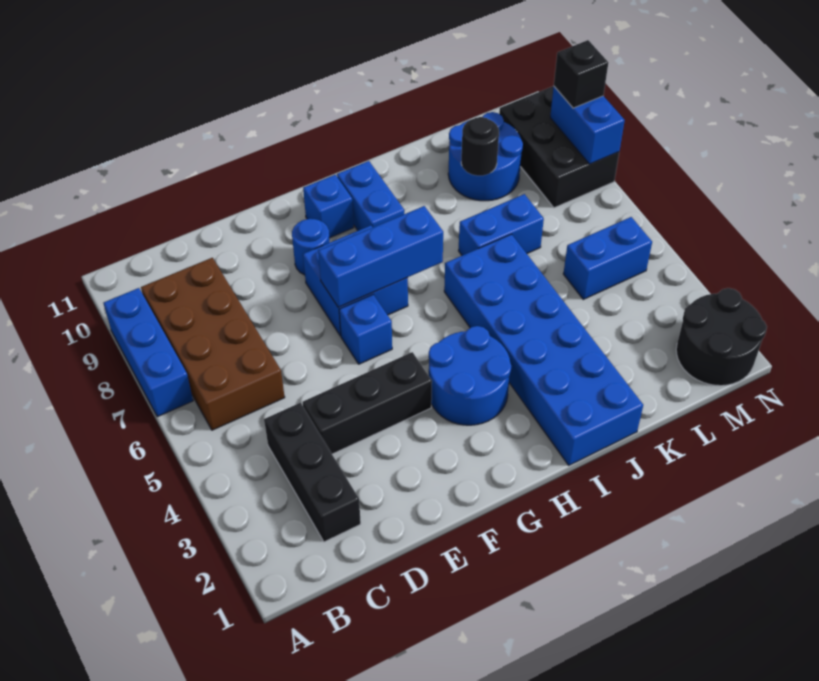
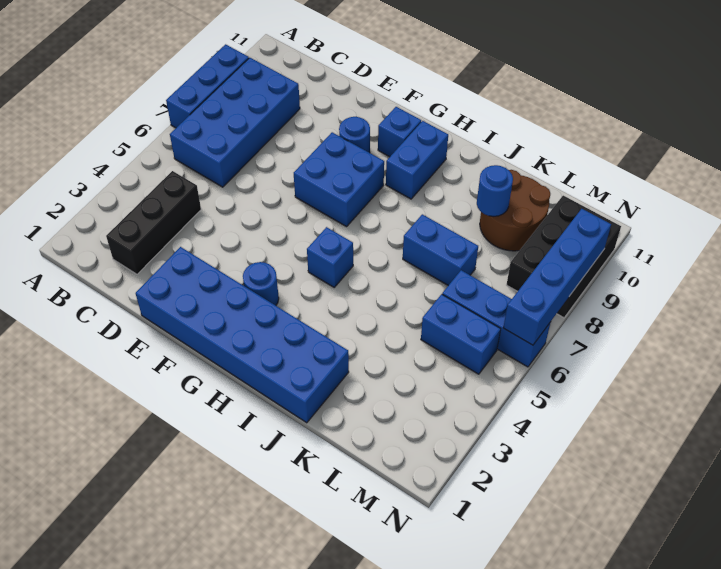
brown brick B6:C9 level 1 -> blue brick B6:C9 level 1
black brick D4:F4 level 1 -> none
blue brick F6 level 1 -> blue brick H5 level 1
blue brick F7:H7 level 2 -> blue brick L6:N6 level 1
blue round brick G3:H4 level 1 -> blue round brick G3 level 1
blue brick I1:J6 level 1 -> blue brick E1:J2 level 1
blue round brick K9:L10 level 1 -> brown round brick K9:L10 level 1
black round brick K9 level 2 -> blue round brick K9 level 2
black round brick M1:N2 level 1 -> none
blue brick N8:N9 level 2 -> blue brick N6:N9 level 2
black brick N9 level 3 -> none

